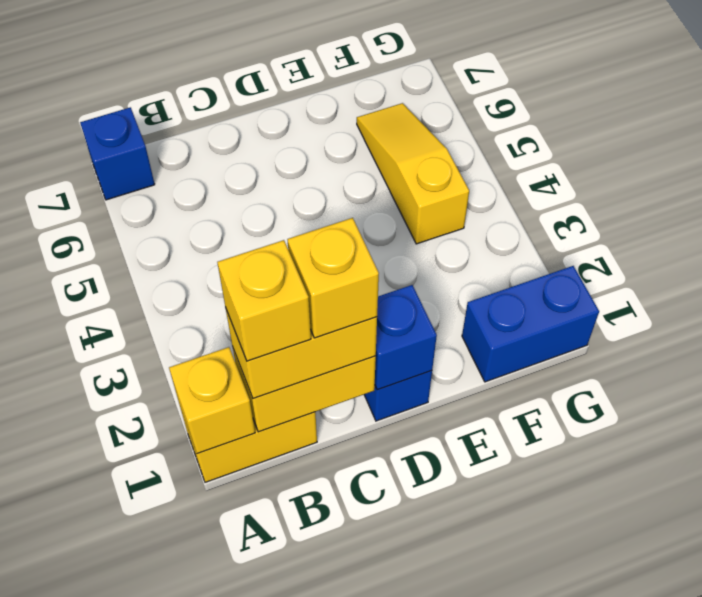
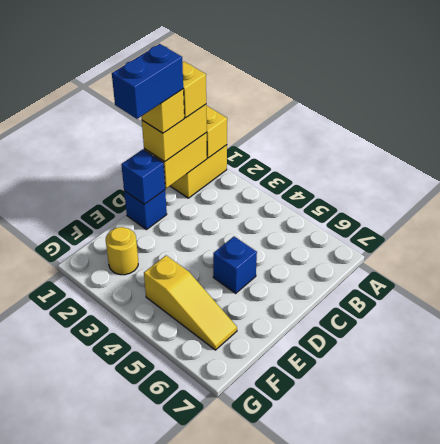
blue brick A7 level 1 -> blue brick D5 level 1
blue brick F1:G1 level 1 -> blue brick C1:D1 level 5
none -> yellow round brick F2 level 1

